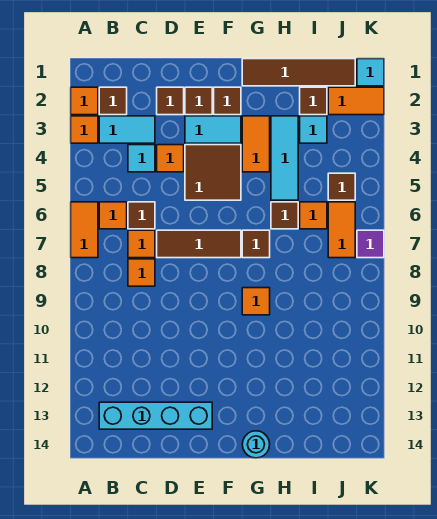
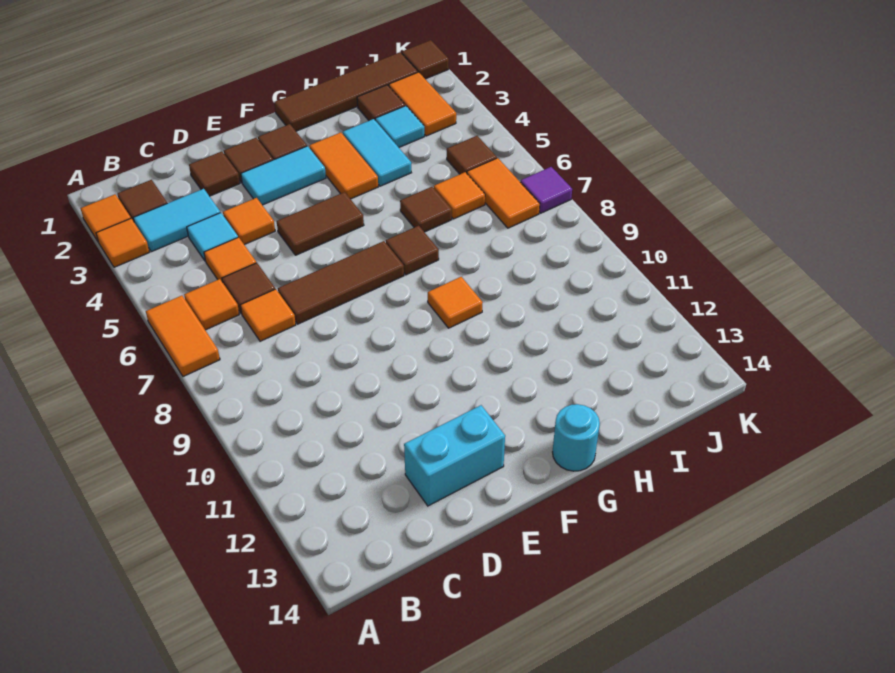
cyan brick B13:E13 level 1 -> cyan brick D13:E13 level 1
orange tile C8 level 1 -> orange tile C5 level 1
brown tile E4:F5 level 1 -> brown tile E5:F5 level 1
cyan tile H3:H5 level 1 -> cyan tile H3:H4 level 1
orange tile J2:K2 level 1 -> orange tile J2:J3 level 1
cyan tile K1 level 1 -> brown tile K1 level 1

